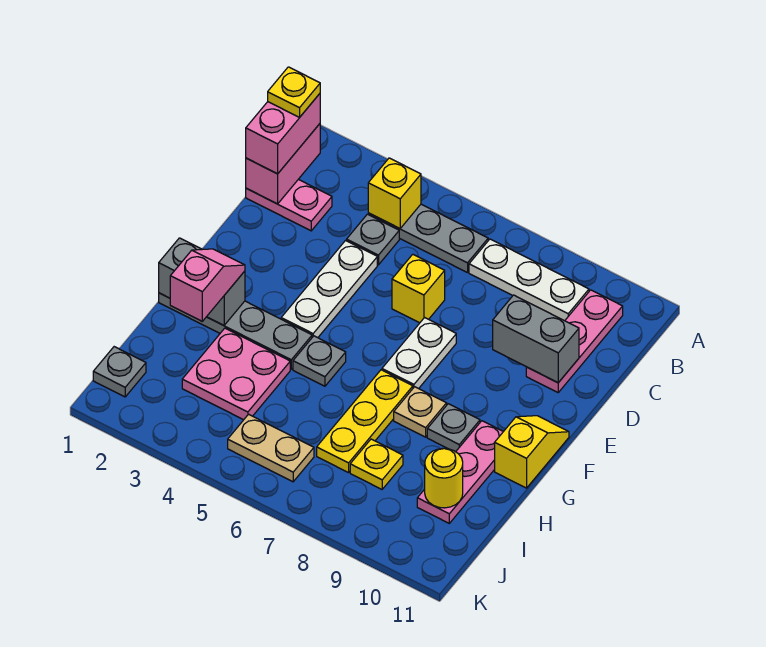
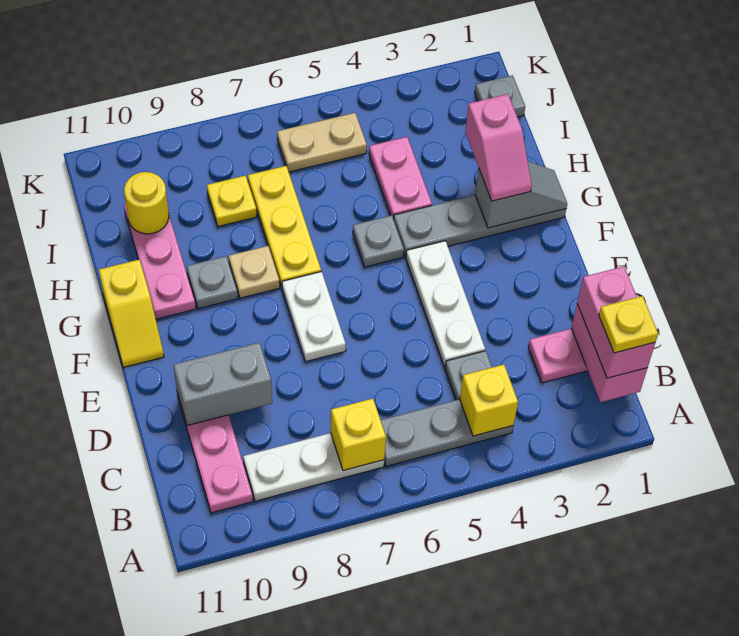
yellow brick D6 level 1 -> yellow brick B7 level 2
grey brick G1:G2 level 2 -> grey slope G1:G2 level 2 top 2
pink plate H3:I4 level 1 -> pink plate H4:I4 level 1

